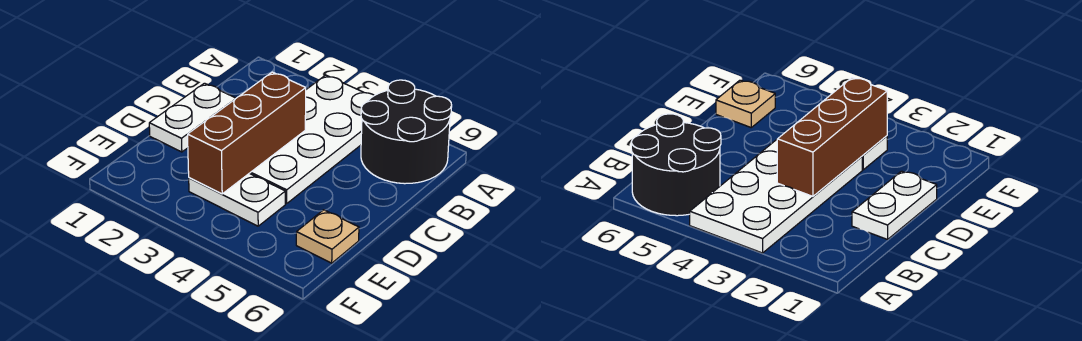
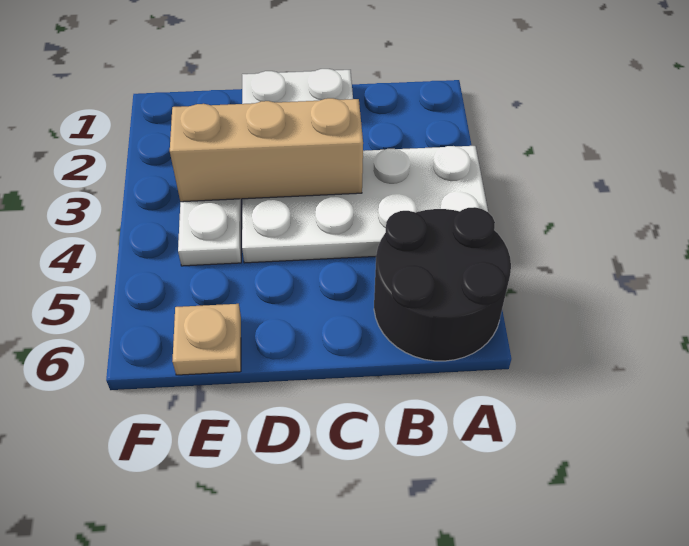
brown brick C3:E3 level 2 -> tan brick C3:E3 level 2

